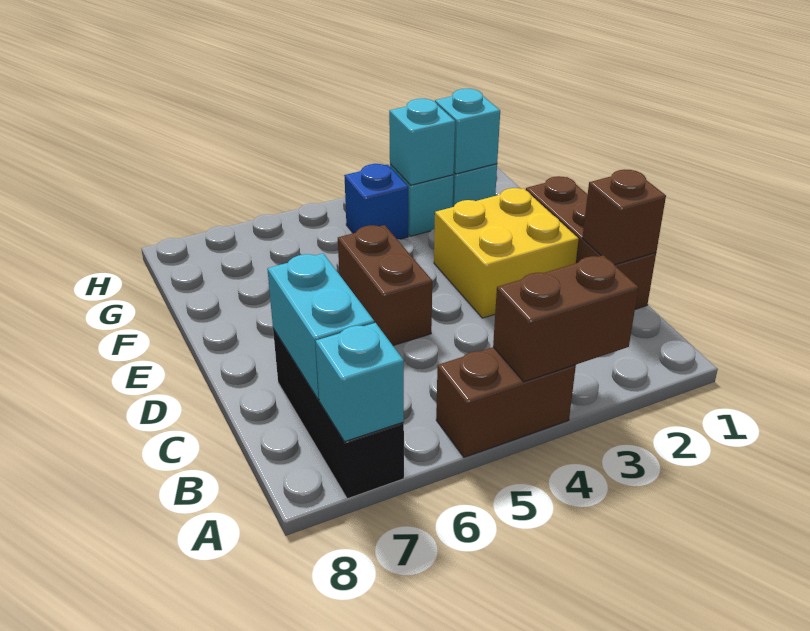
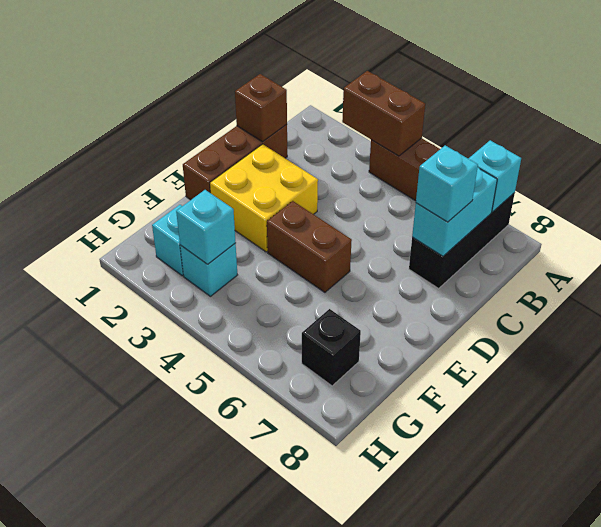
brown brick D5:E5 level 1 -> brown brick E4:E5 level 1
cyan brick G2 level 2 -> cyan brick C7 level 3
blue brick G4 level 1 -> none
none -> black brick G7 level 1

